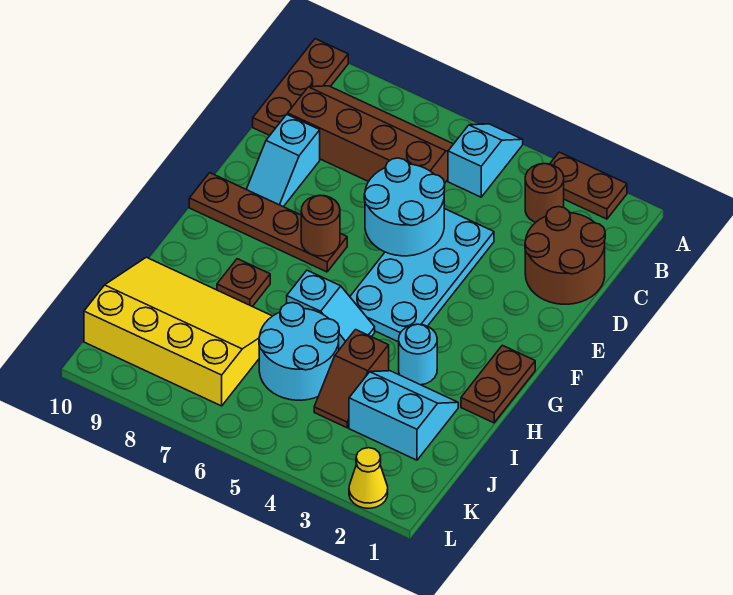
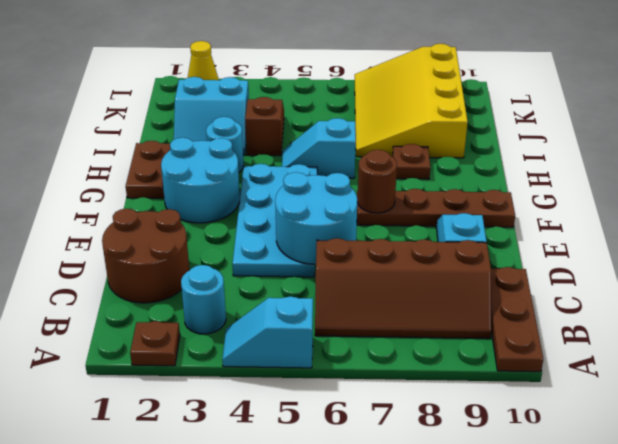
brown plate A2:A3 level 1 -> brown plate A2 level 1
cyan slope A5:B5 level 1 top B -> cyan slope A4:A5 level 1 top 5
brown round brick B3 level 1 -> cyan round brick B3 level 1
cyan round brick I5:J6 level 1 -> cyan round brick F2:G3 level 1
yellow slope I7:K10 level 1 top K -> yellow slope I7:L9 level 1 top 9

